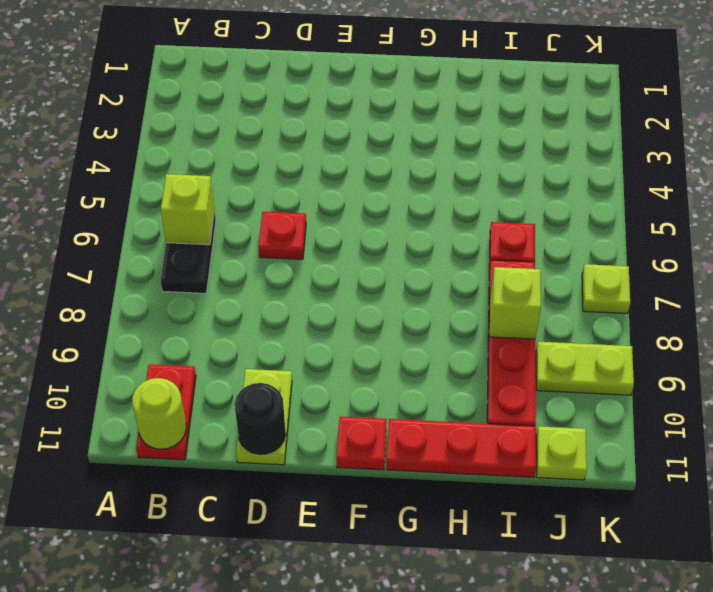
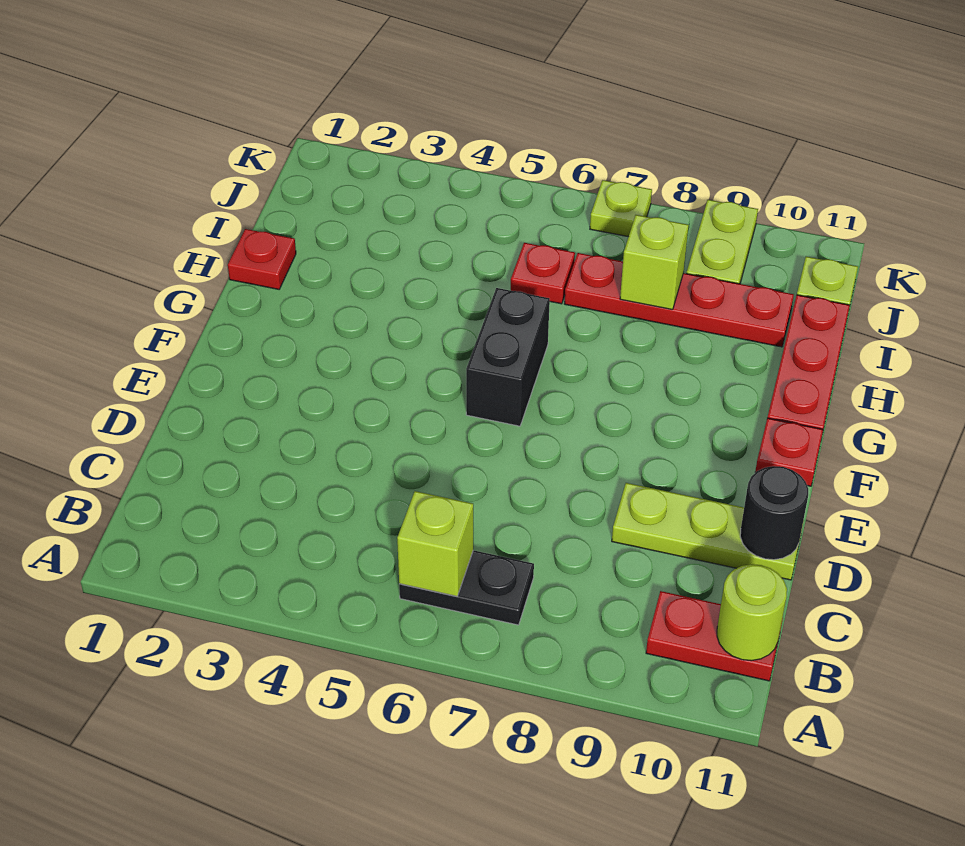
red plate D6 level 1 -> red plate H1 level 1
lime plate D10:D11 level 1 -> lime plate D9:D11 level 1
none -> black brick F6:G6 level 1

